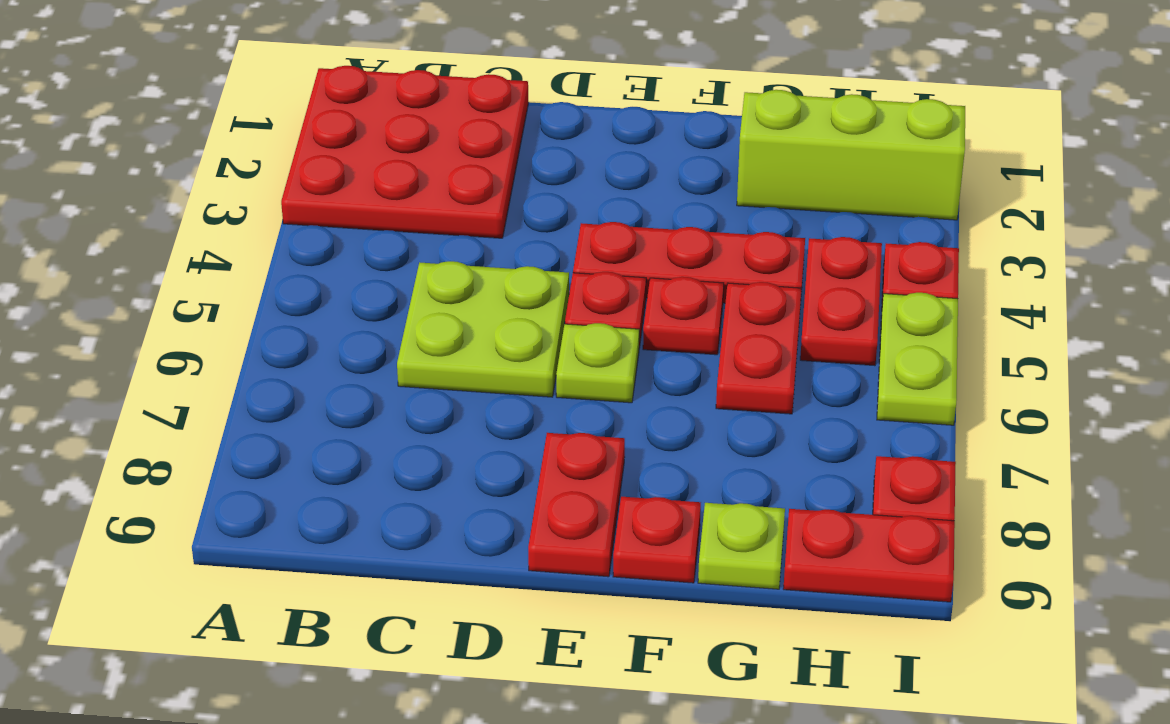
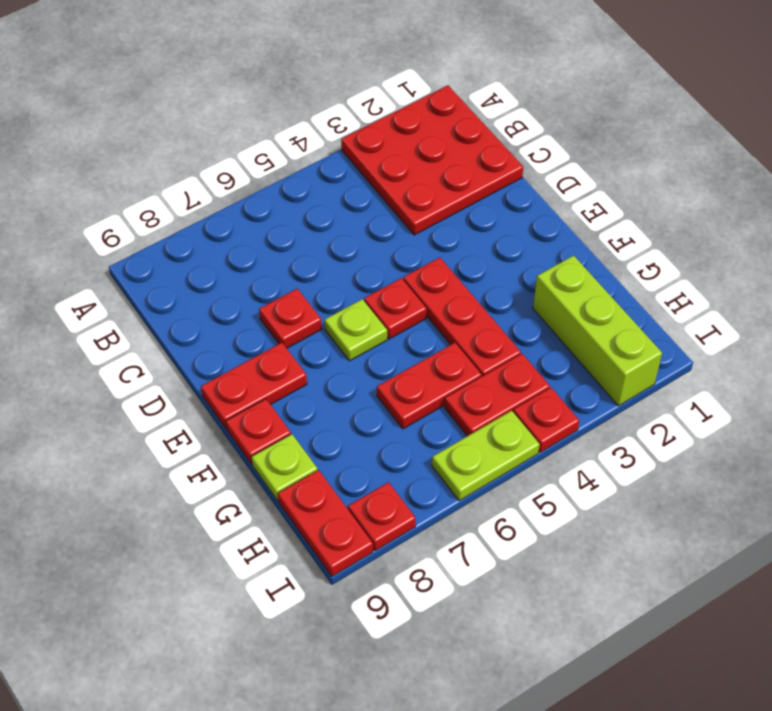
lime plate C5:D6 level 1 -> none
red plate F5 level 1 -> red plate D7 level 1

